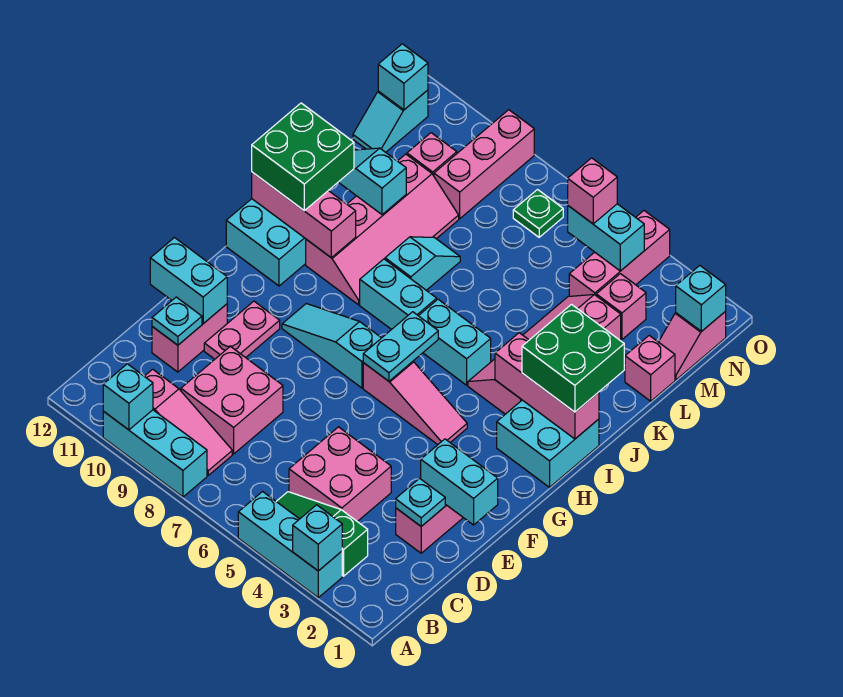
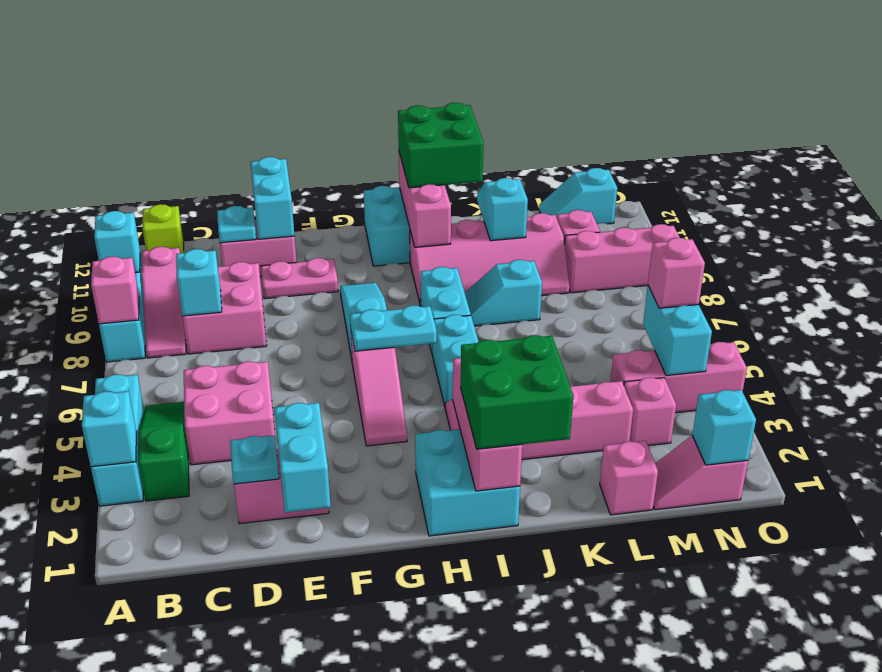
none -> pink brick A8 level 2
none -> lime brick B12 level 1
cyan slope J8:K8 level 1 top J -> cyan slope J8:K8 level 1 top K
green plate N7 level 1 -> none
cyan brick N12 level 2 -> cyan brick C8 level 2

